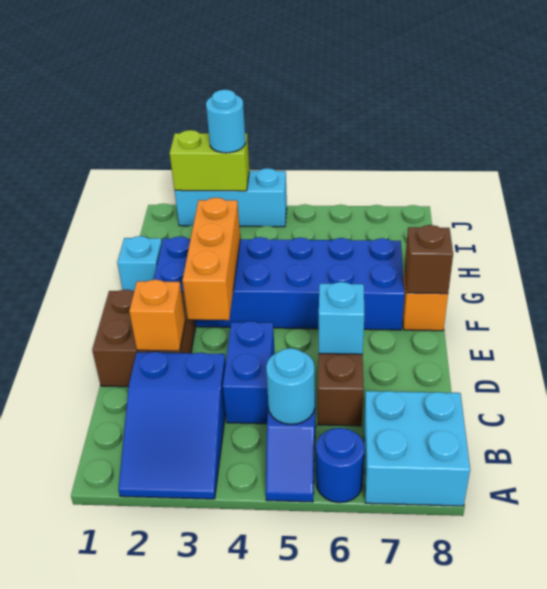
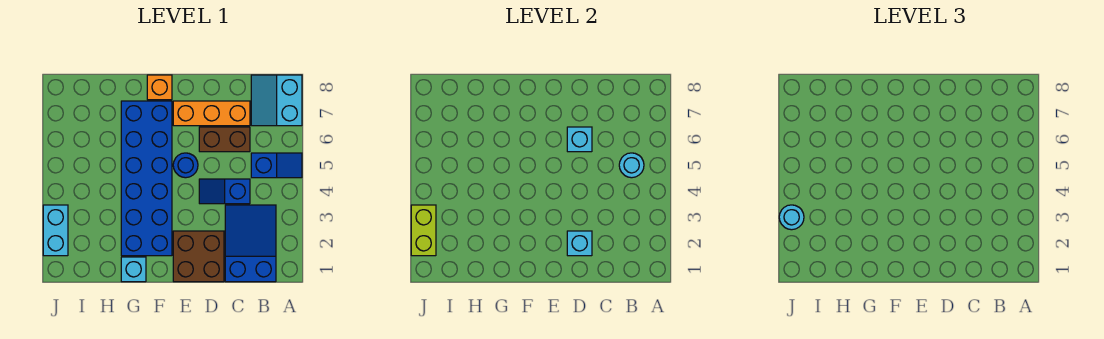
blue slope A2:C3 level 1 top C -> blue slope B1:C3 level 1 top 1
blue round brick A6 level 1 -> blue round brick E5 level 1
cyan brick A7:B8 level 1 -> cyan slope A7:B8 level 1 top A
blue brick C4:D4 level 1 -> blue slope C4:D4 level 1 top C
orange brick D2 level 2 -> cyan brick D2 level 2
orange brick E3:G3 level 2 -> orange brick C7:E7 level 1
brown brick F8 level 2 -> none
cyan brick J2:J4 level 1 -> cyan brick J2:J3 level 1

